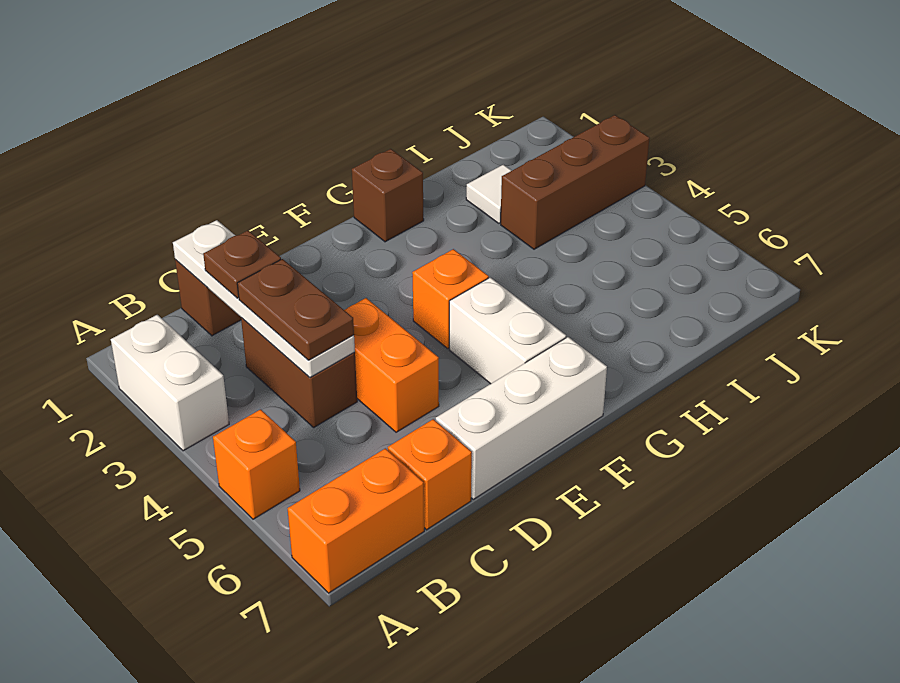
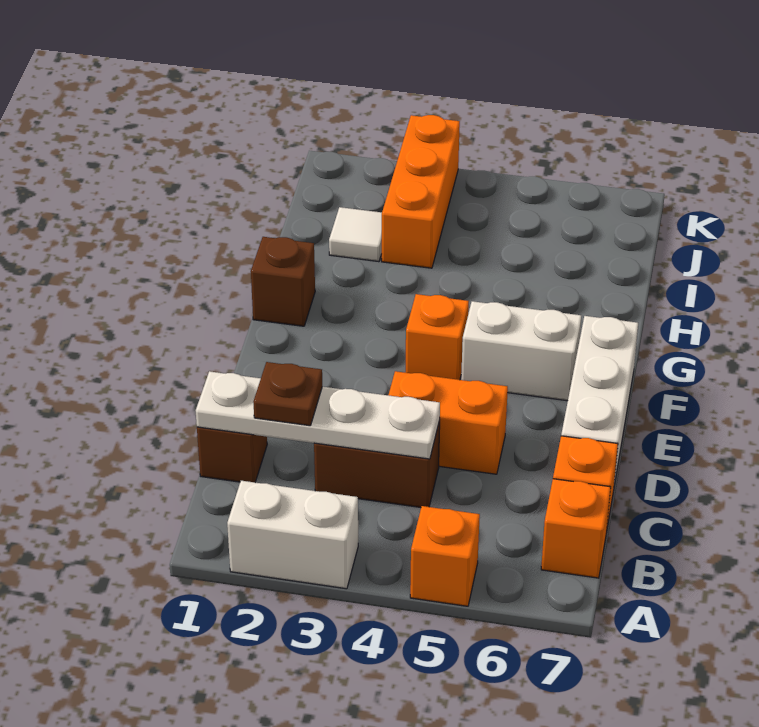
orange brick A7:B7 level 1 -> orange brick B7 level 1
brown plate C3:C4 level 3 -> none
brown brick I3:K3 level 1 -> orange brick I3:K3 level 1

